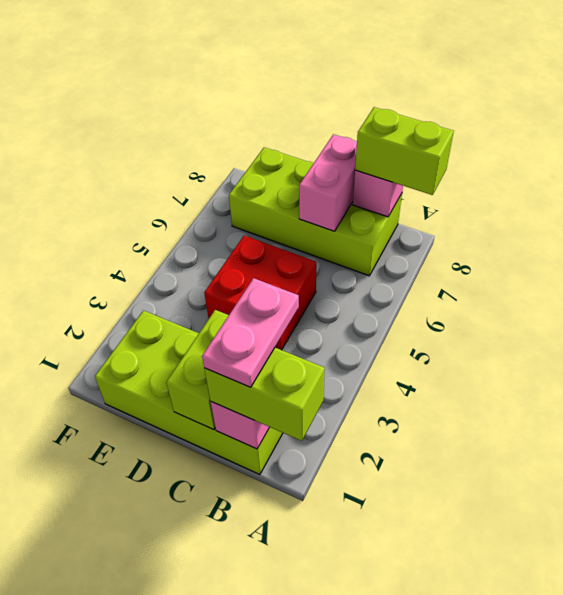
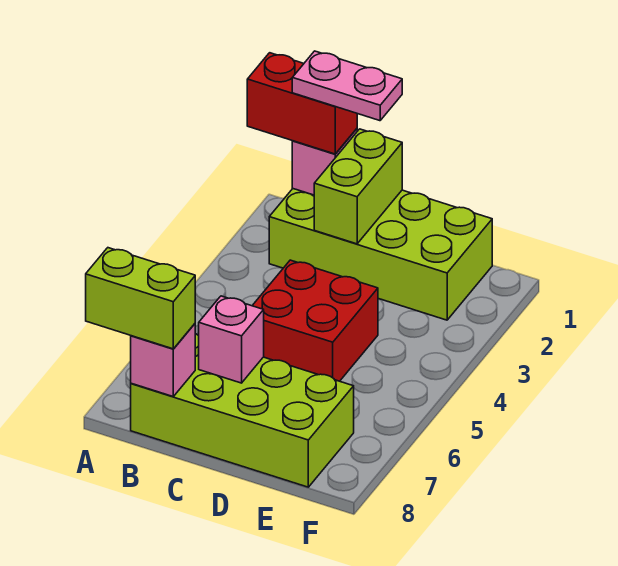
lime brick A1:B1 level 3 -> red brick A1:B1 level 3
pink plate B1:B2 level 4 -> pink plate B1:C1 level 4
pink brick C7:C8 level 2 -> pink brick C7 level 2

